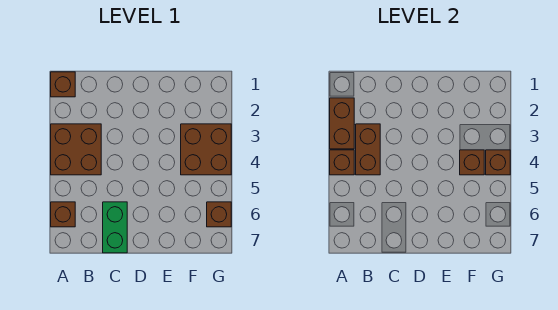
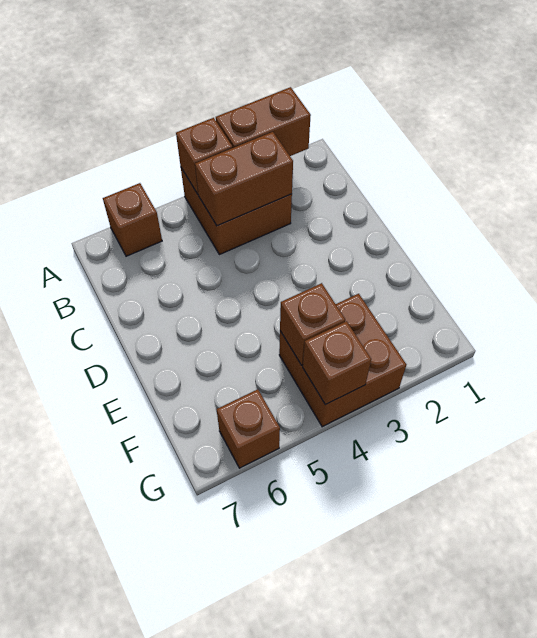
brown brick A1 level 1 -> none
green brick C6:C7 level 1 -> none

